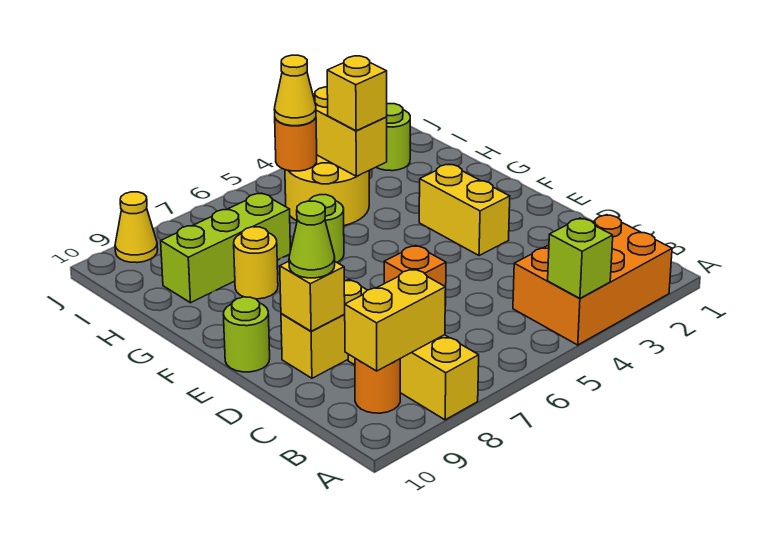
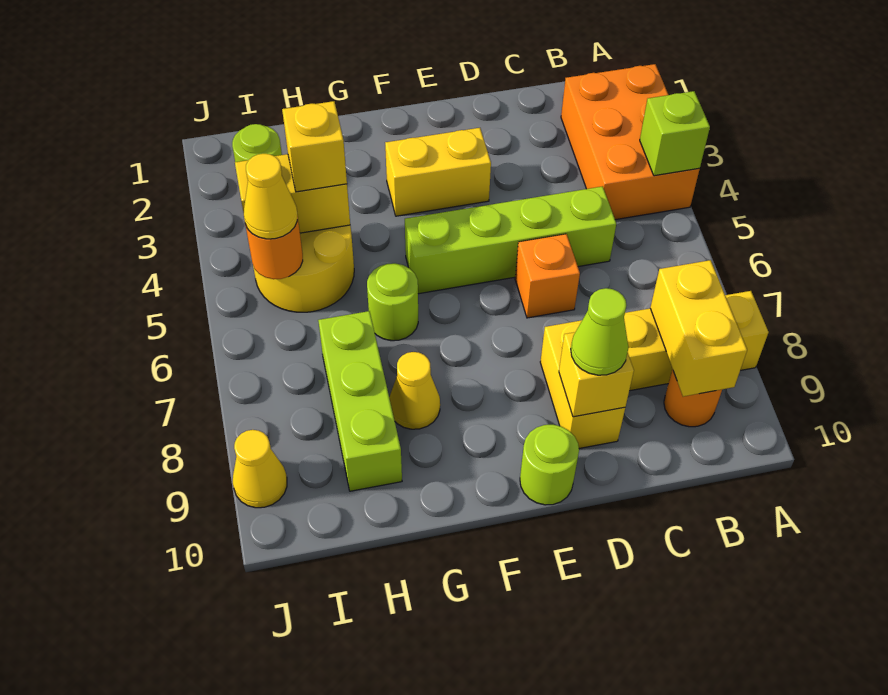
none -> lime brick C5:F5 level 1
yellow round brick G8 level 1 -> yellow cone G8 level 1

